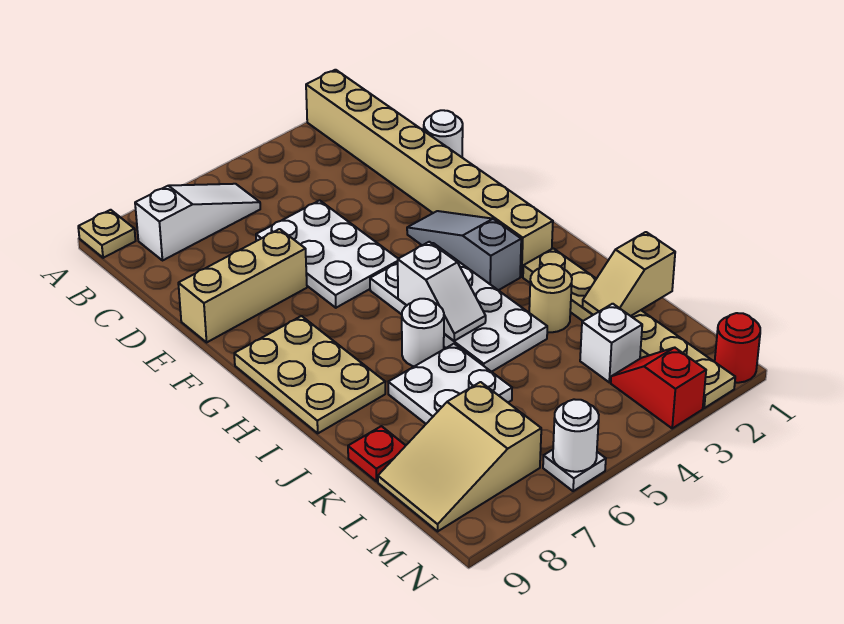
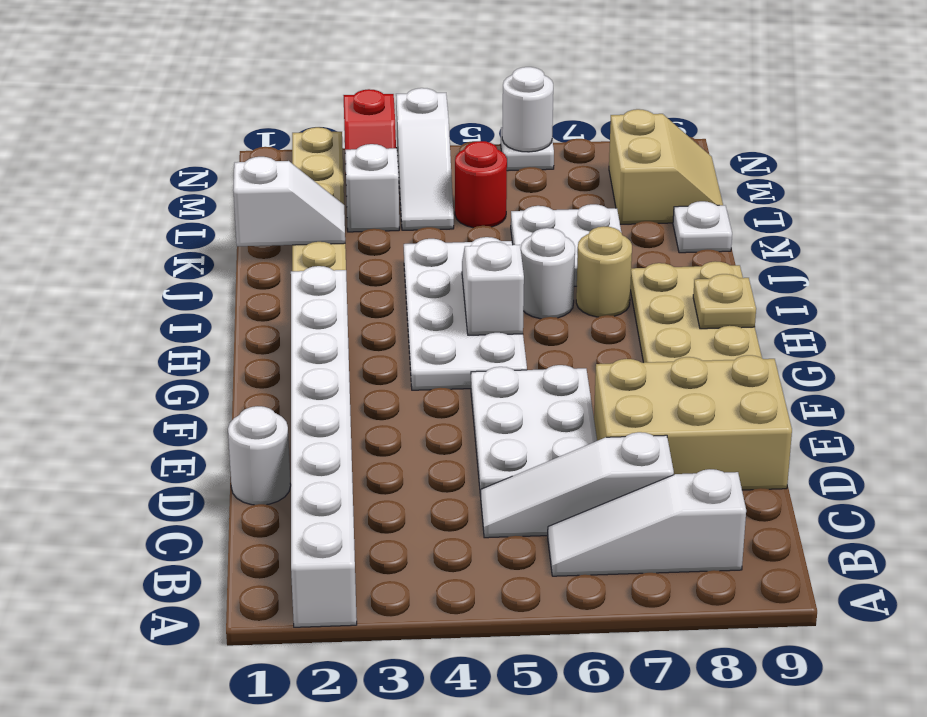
tan brick A2:H2 level 1 -> white brick A2:H2 level 1
tan plate A9 level 1 -> tan plate H9 level 2
none -> white slope C5:C7 level 1 top 7
tan brick E7:E9 level 1 -> tan brick D7:E9 level 1
grey slope F3:H3 level 1 top H -> none
tan round brick J3 level 1 -> tan round brick I7 level 1
tan slope K1:K2 level 2 top 1 -> white slope K1:K2 level 2 top 1
red plate K9 level 1 -> white plate K9 level 1
none -> white slope L4:N4 level 1 top N
tan slope L7:M9 level 1 top 7 -> tan slope L8:M9 level 1 top 8
red round brick N1 level 1 -> red round brick L5 level 1

